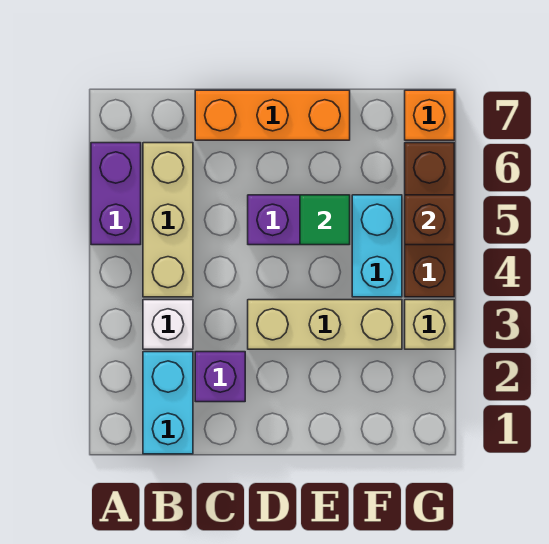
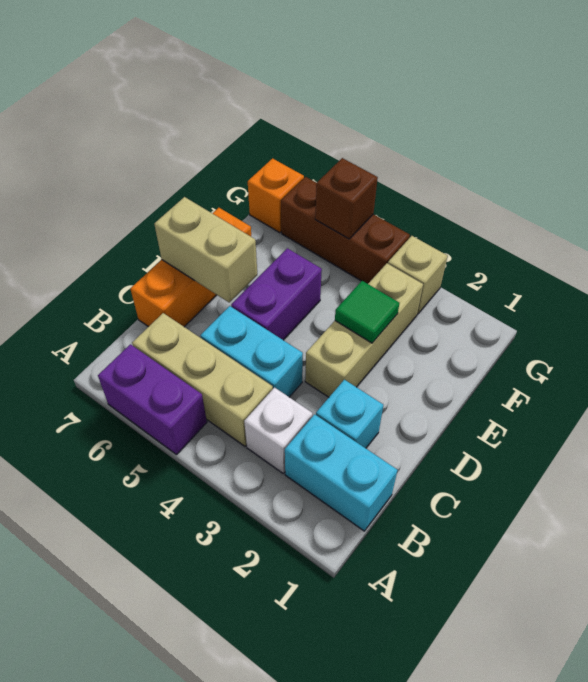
purple brick C2 level 1 -> cyan brick C2 level 1
none -> tan brick D6:D7 level 2
green tile E5 level 2 -> green tile E3 level 2
cyan brick F4:F5 level 1 -> cyan brick C4:C5 level 1

